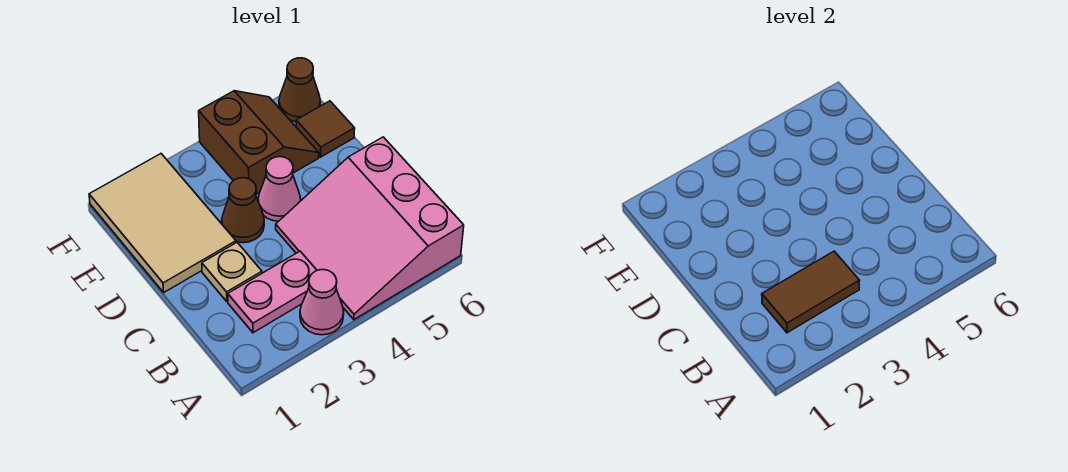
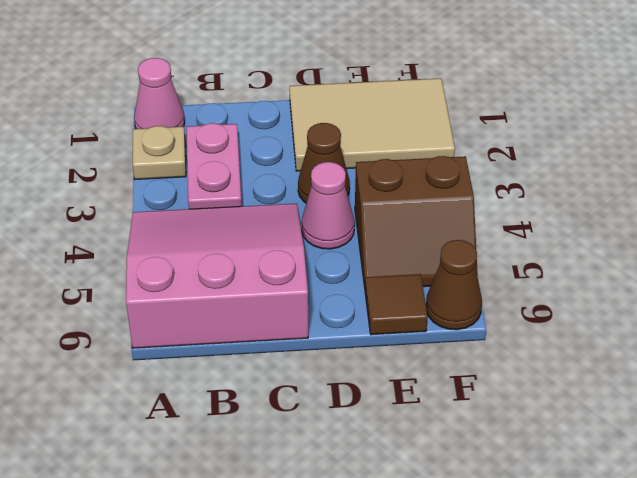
pink cone A3 level 1 -> pink cone A1 level 1
brown tile B2:B3 level 2 -> none
tan plate C2 level 1 -> tan plate A2 level 1

